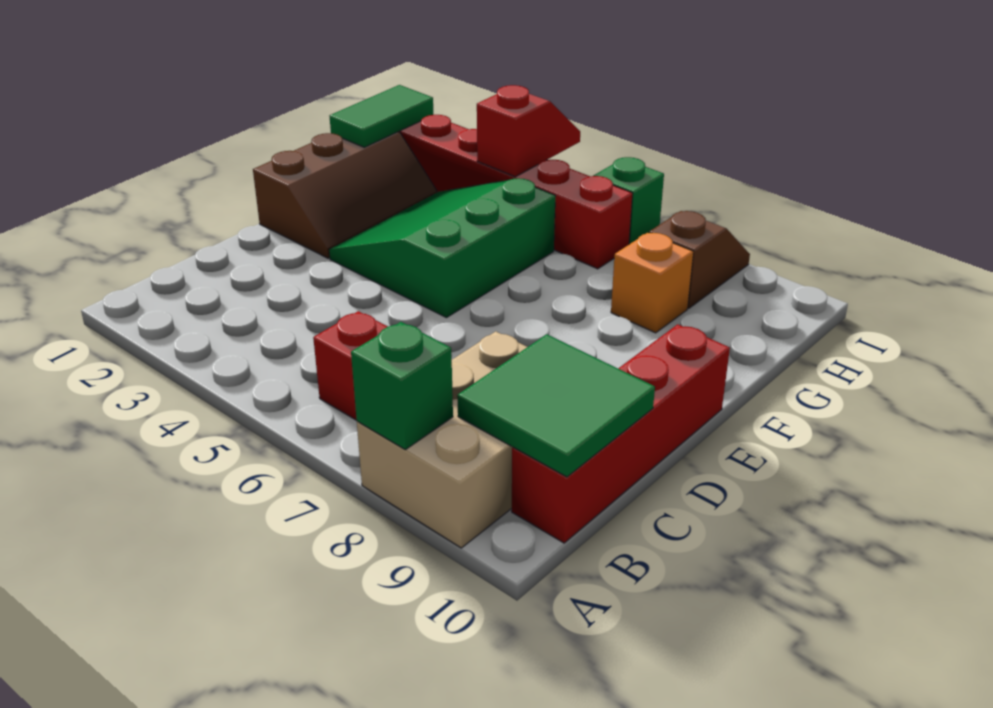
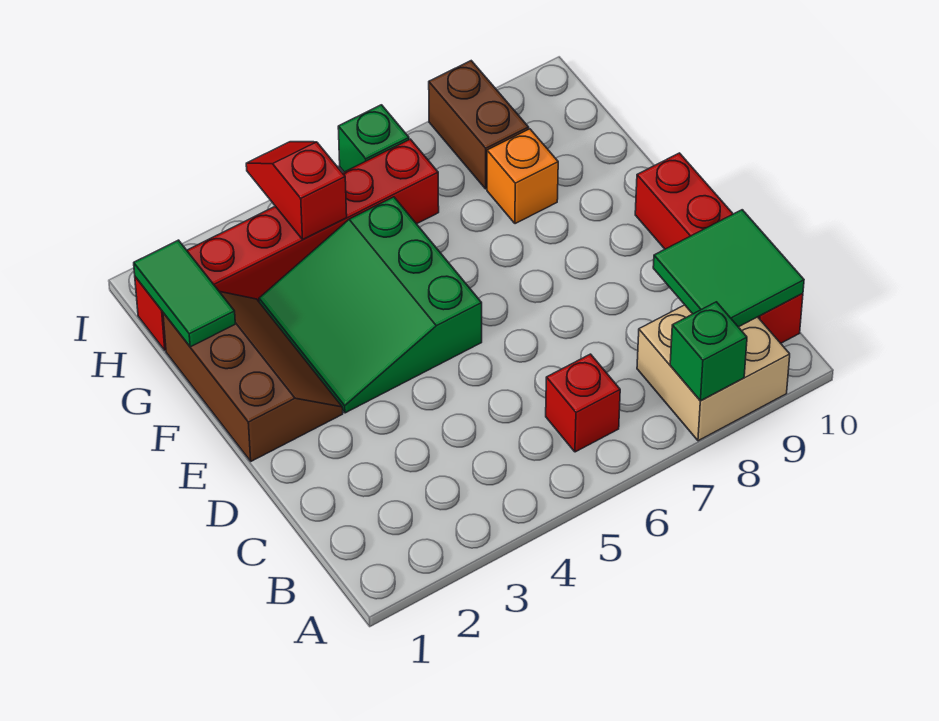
tan brick A8:C9 level 1 -> tan brick A8:B9 level 1
brown slope H8:I8 level 1 top H -> brown brick H8:I8 level 1

